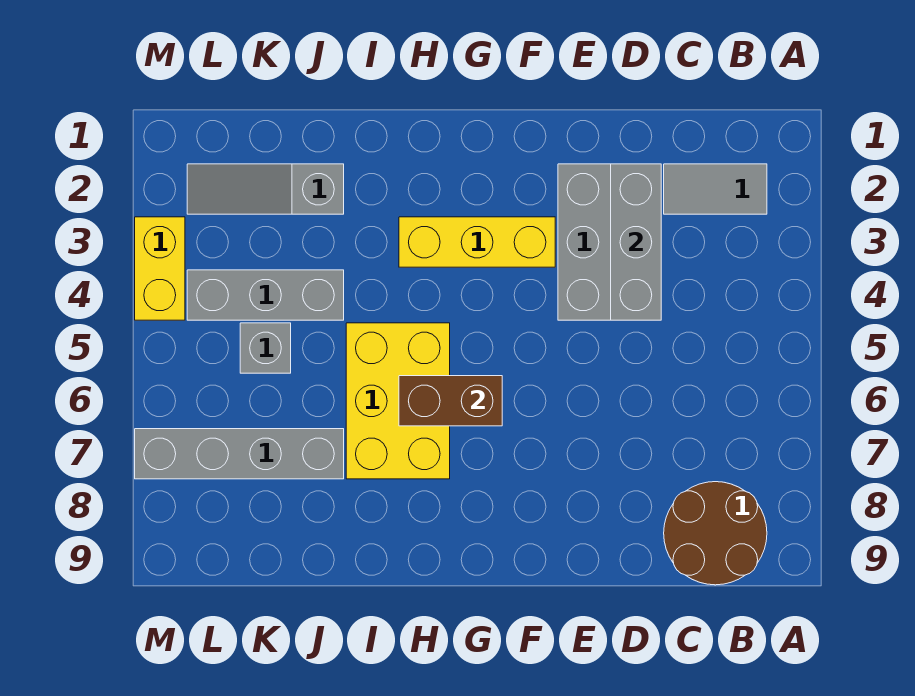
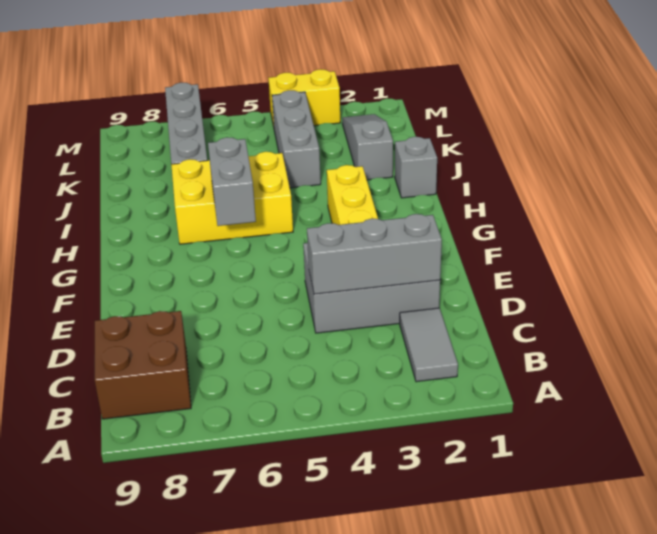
brown round brick B8:C9 level 1 -> brown brick B8:C9 level 1
brown brick G6:H6 level 2 -> grey brick G6:H6 level 2
grey brick K5 level 1 -> grey brick I1 level 1

